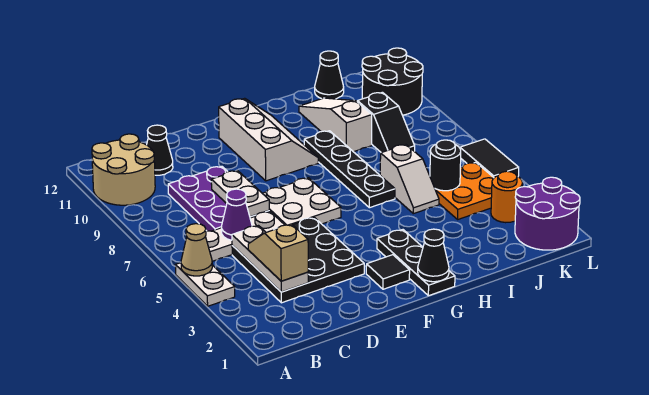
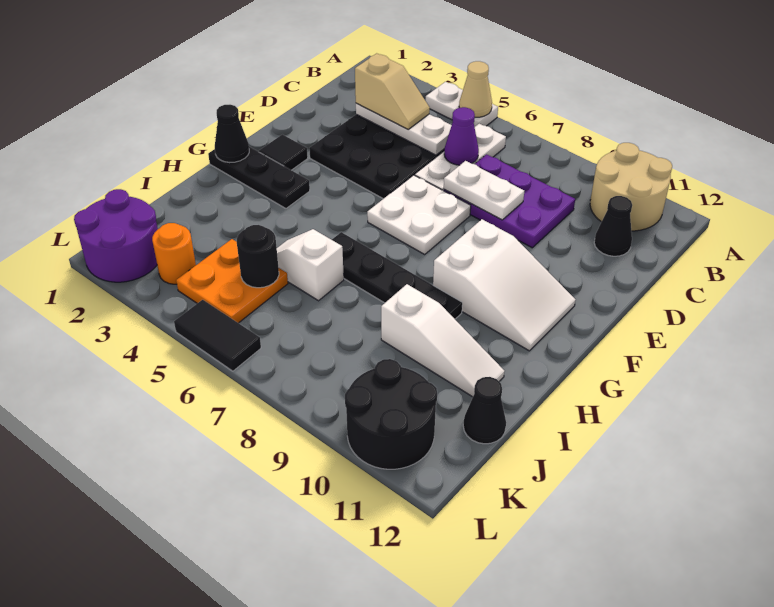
white slope F9:G11 level 1 top F -> white slope F9:G11 level 1 top 9
black slope J8:J9 level 1 top 9 -> none

